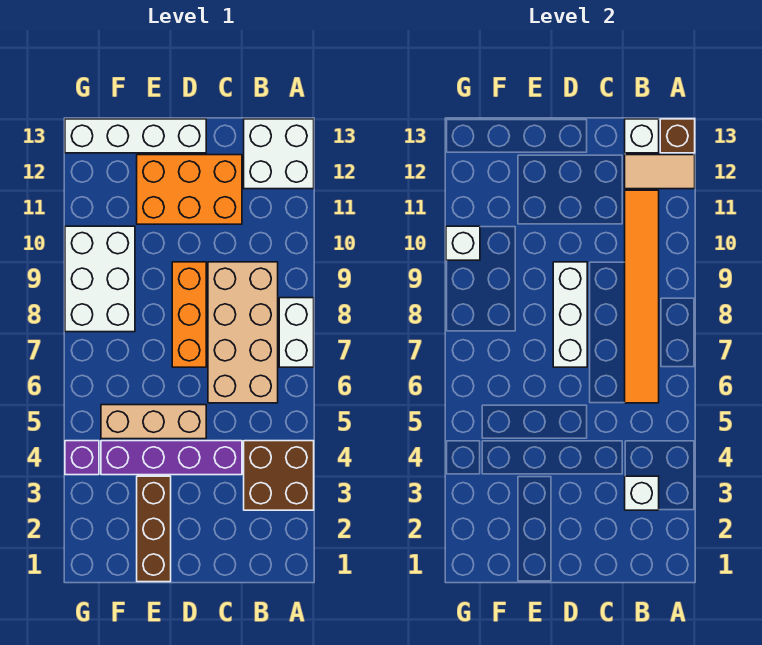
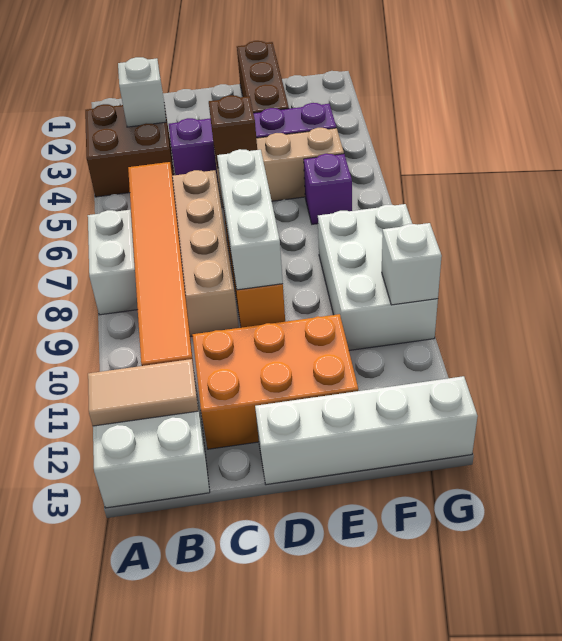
brown brick A13 level 2 -> brown brick D5 level 2
white brick B13 level 2 -> none
purple brick G4 level 1 -> purple brick F6 level 1

